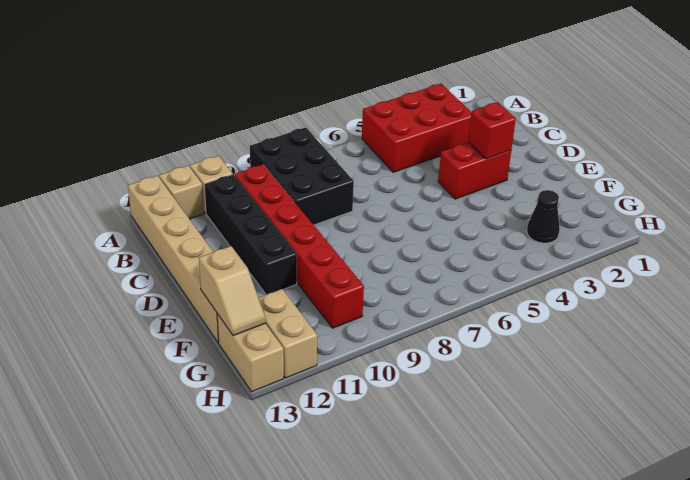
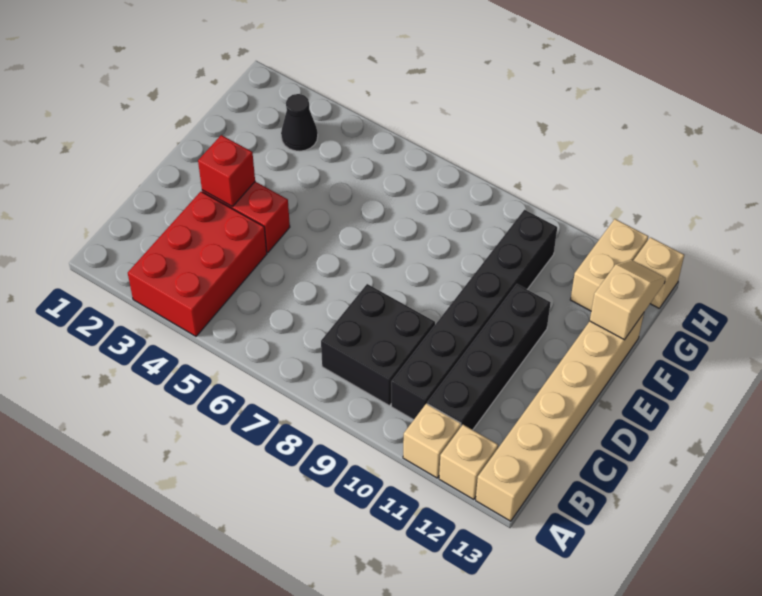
red brick A3:B5 level 1 -> red brick A3:C4 level 1
black brick A8:C9 level 1 -> black brick B8:C9 level 1
red brick B10:G10 level 1 -> black brick B10:G10 level 1
tan brick G13:H13 level 1 -> tan brick H13 level 1

